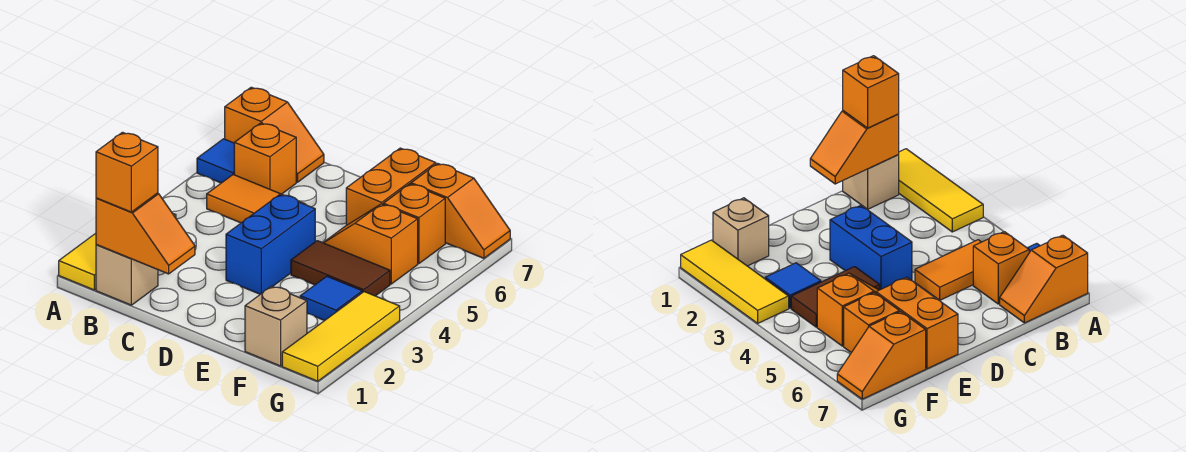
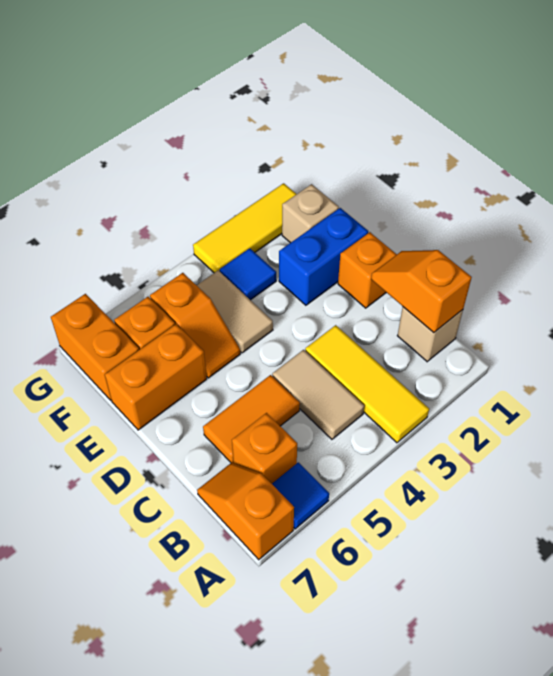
yellow tile A1:A3 level 1 -> yellow tile A3:C3 level 1
orange brick B1 level 3 -> orange brick D1 level 1
none -> tan tile B4:C4 level 1
orange tile B5:C5 level 1 -> orange tile C5:C6 level 1
blue brick D3:D4 level 1 -> blue brick E1:E2 level 1
brown tile E4:F4 level 1 -> tan tile E4:F4 level 1
orange slope F7:G7 level 1 top F -> orange brick F7:G7 level 1

